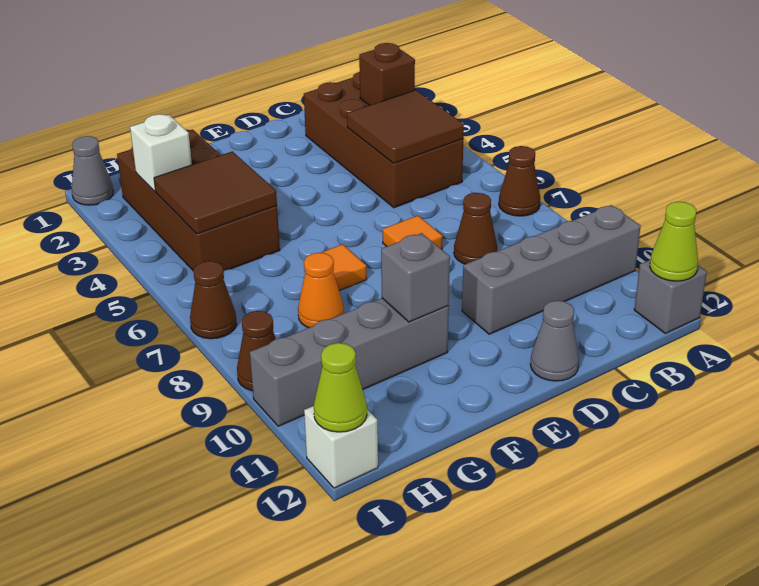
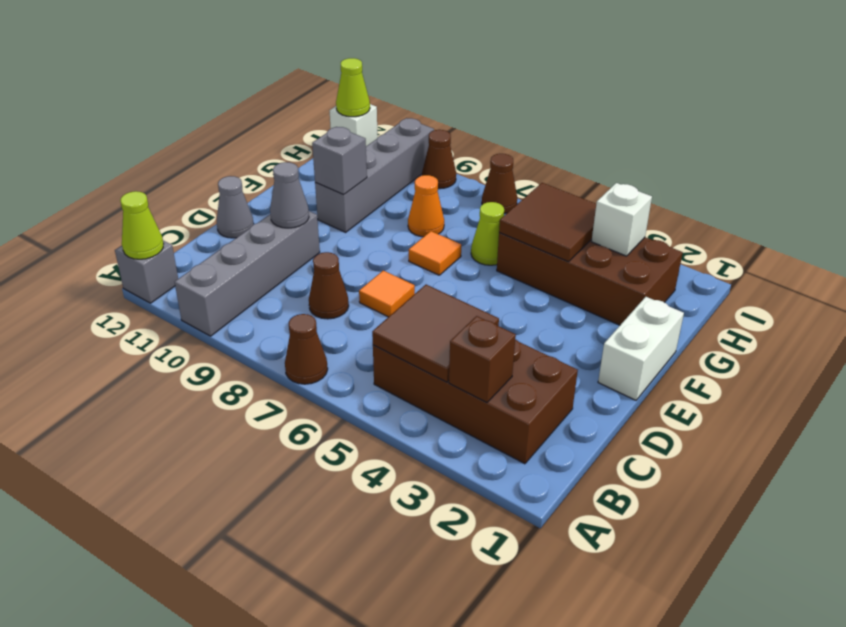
none -> white brick E1:F1 level 1
none -> lime cone G6 level 1
grey cone I1 level 1 -> grey cone D10 level 2

